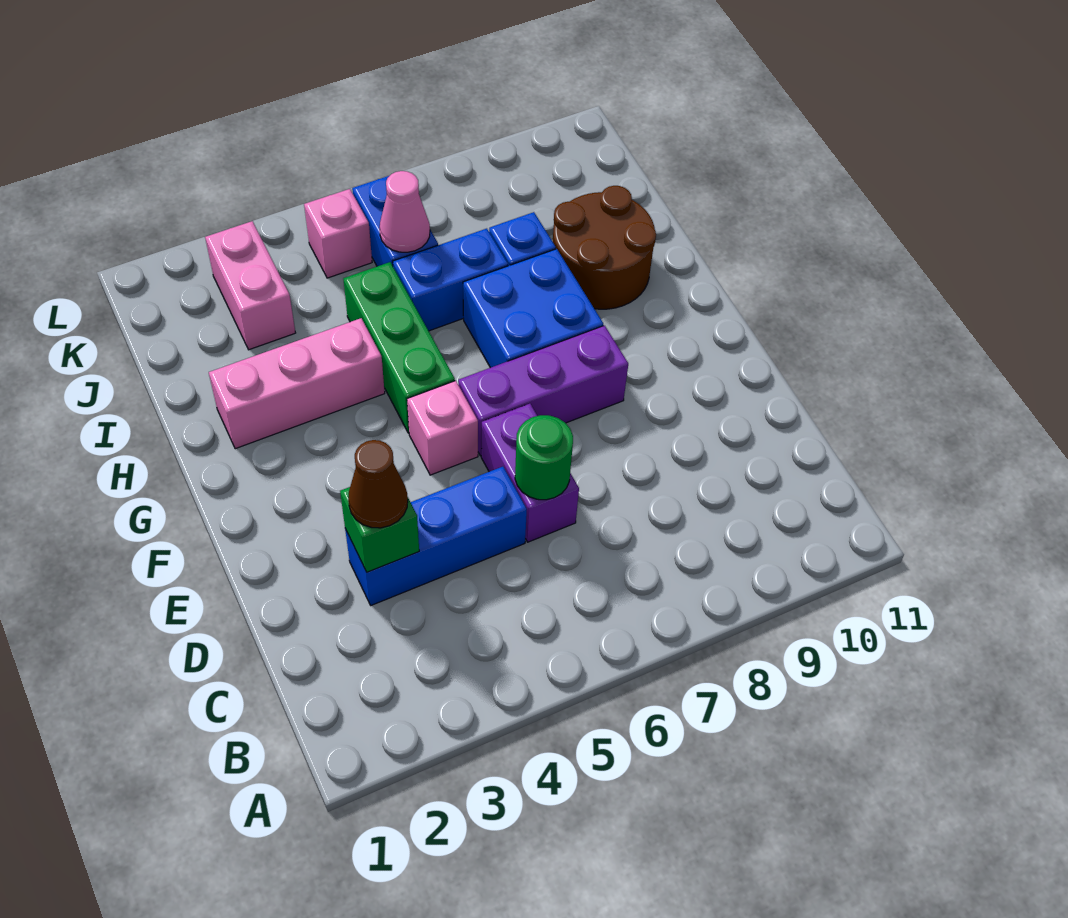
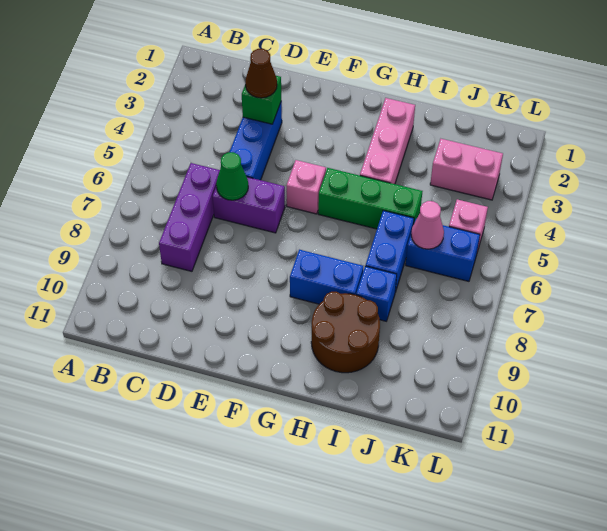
green round brick D6 level 2 -> green cone D6 level 2
purple brick F6:F8 level 1 -> purple brick C6:C8 level 1
blue brick G7:H8 level 1 -> blue brick G8:H8 level 1

